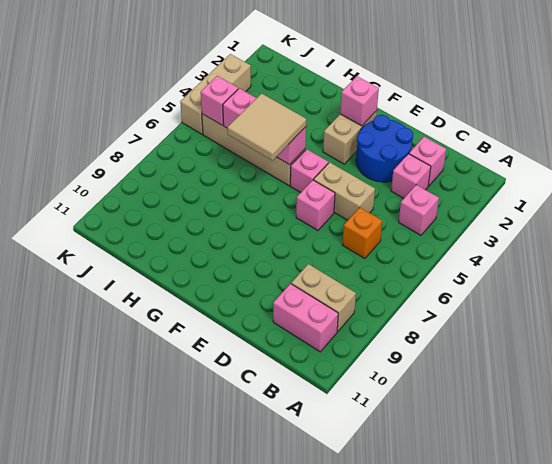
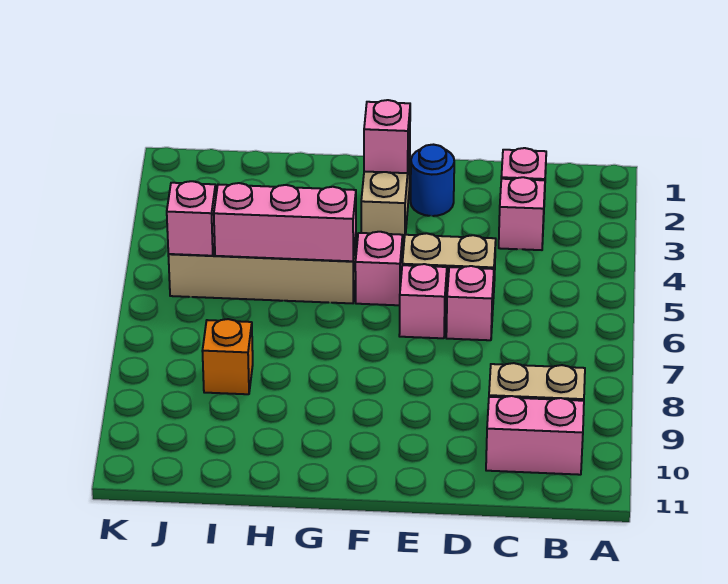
pink brick B4 level 1 -> pink brick D6 level 1
orange brick C6 level 1 -> orange brick I8 level 1
blue round brick D2:E3 level 1 -> blue round brick E2 level 1
tan tile G5:H6 level 3 -> none
tan brick K3:K5 level 1 -> none

